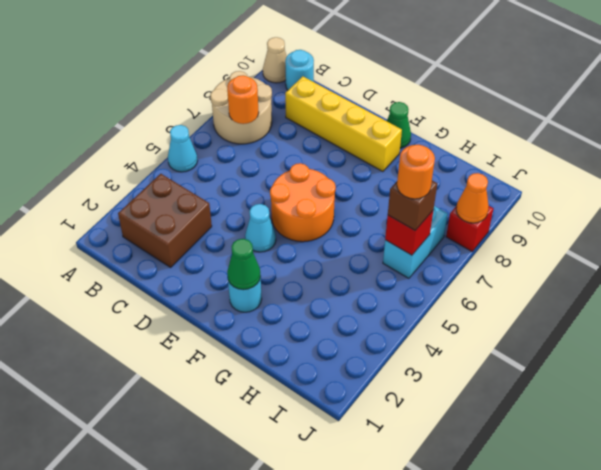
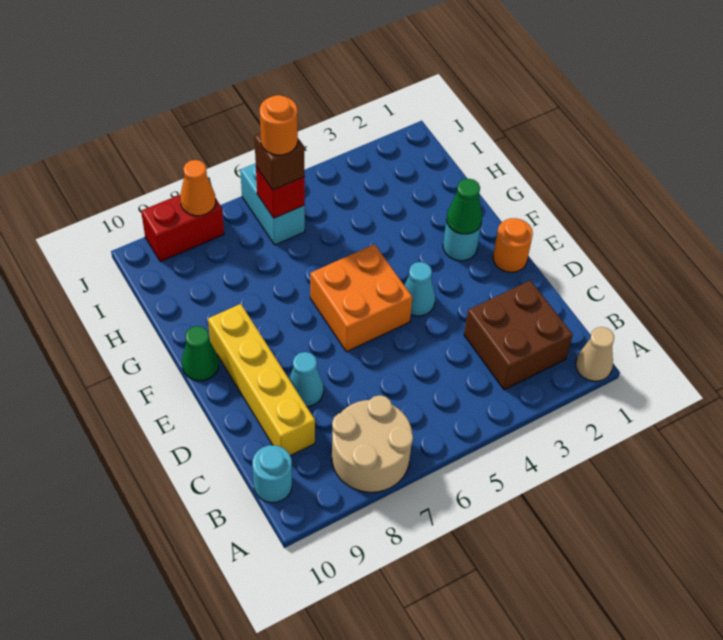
cyan cone A5 level 1 -> cyan cone D8 level 1
tan cone A10 level 1 -> tan cone A1 level 1
orange round brick B7 level 2 -> orange round brick E1 level 1
orange round brick E5:F6 level 1 -> orange brick E5:F6 level 1
cyan brick I6:I7 level 1 -> cyan brick I6:J6 level 1
red brick J8 level 1 -> red brick J8:J9 level 1

